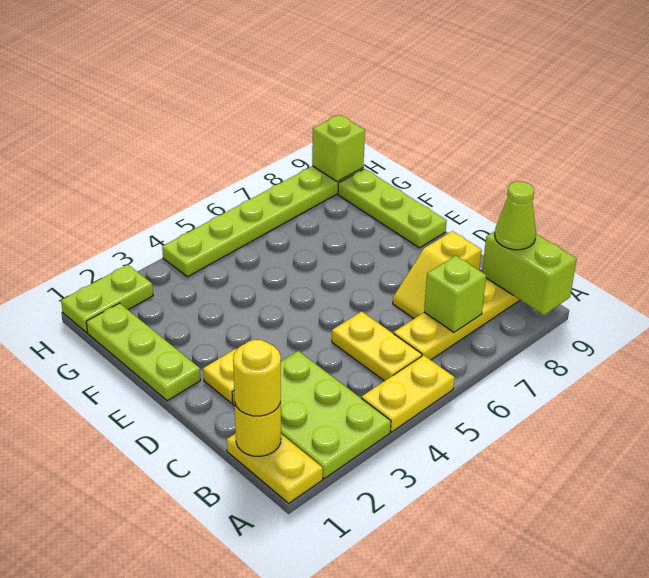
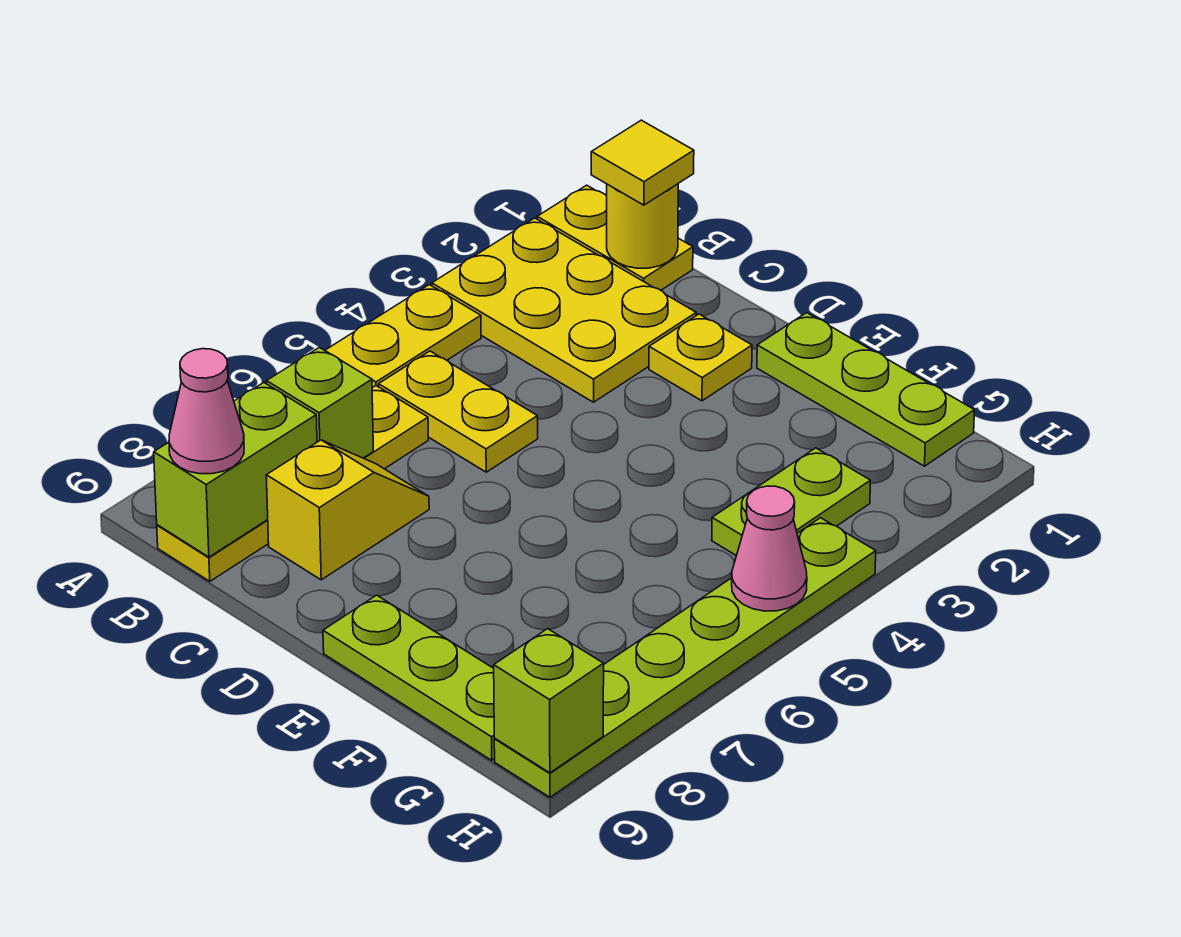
lime plate A2:C3 level 1 -> yellow plate A2:C3 level 1
lime brick A9:B9 level 2 -> lime brick B8:B9 level 2
yellow round brick B1 level 3 -> yellow tile B1 level 3
lime cone B9 level 3 -> pink cone B9 level 3
lime plate H1:H2 level 1 -> lime plate G3:G4 level 1
none -> pink cone H5 level 2

